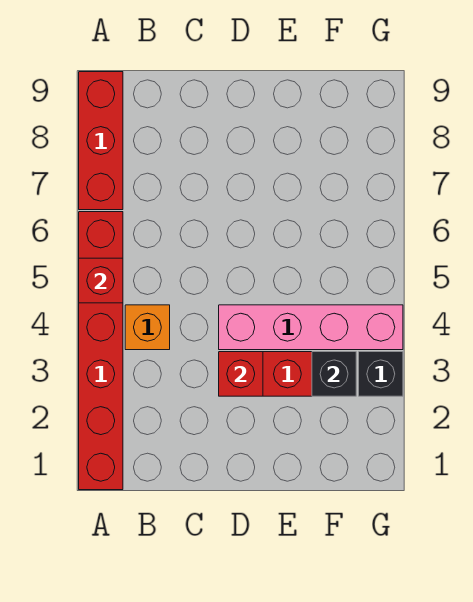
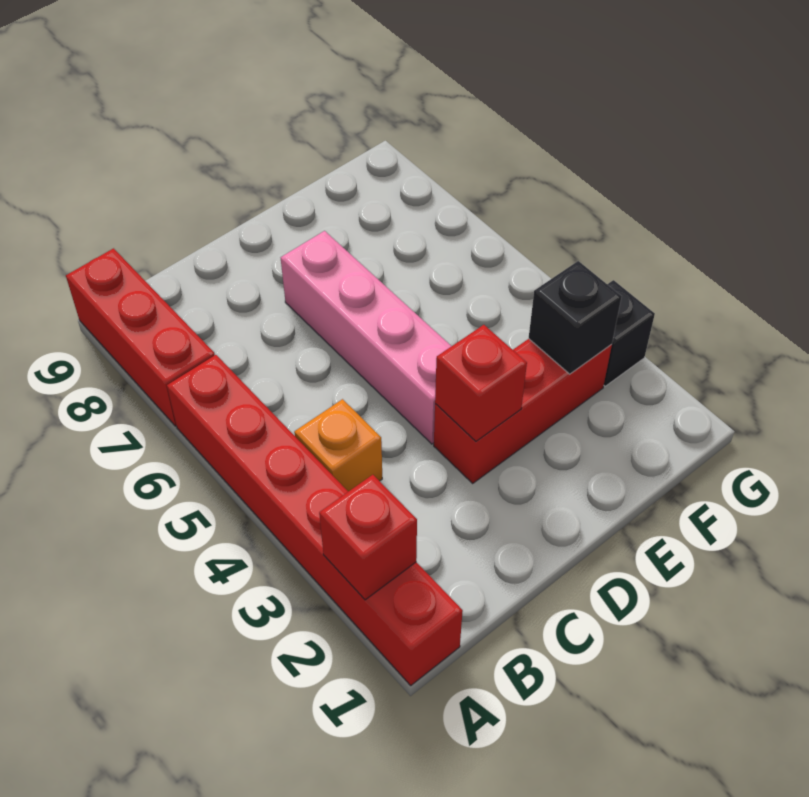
red brick A5 level 2 -> red brick A2 level 2
pink brick D4:G4 level 1 -> pink brick D4:D7 level 1

